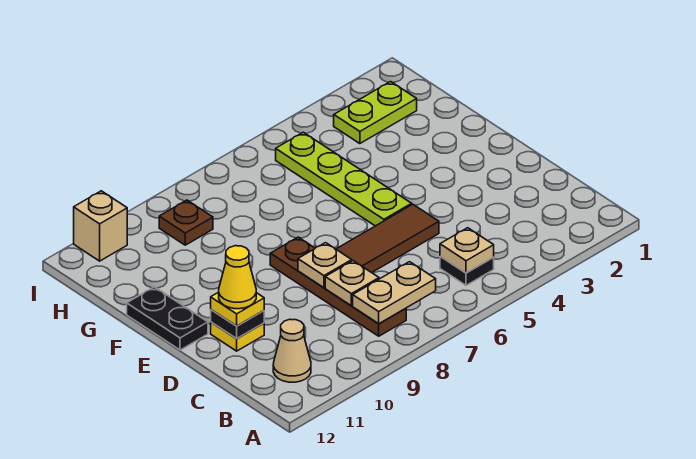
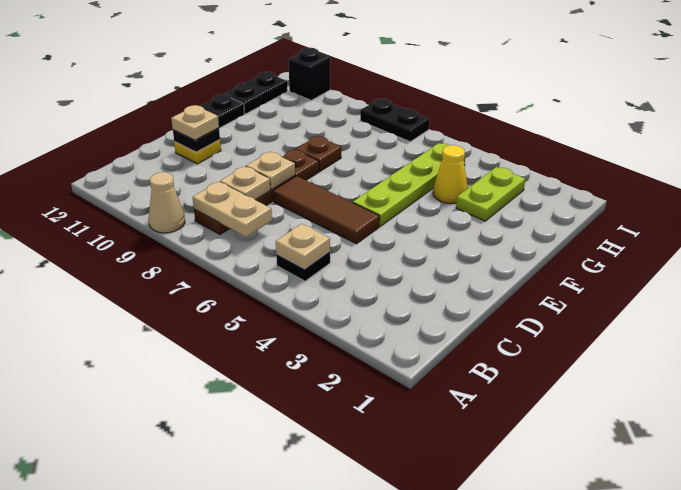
tan cone B11 level 1 -> tan cone A9 level 1
yellow plate D11 level 3 -> tan plate D11 level 3
yellow cone D11 level 4 -> yellow cone G4 level 1
none -> black plate G12:H12 level 1
lime plate H2:H3 level 1 -> lime plate G3:H3 level 1
brown plate H9 level 1 -> brown plate F8 level 1
none -> black plate I7:I8 level 1
tan brick I11 level 1 -> black brick I11 level 1

